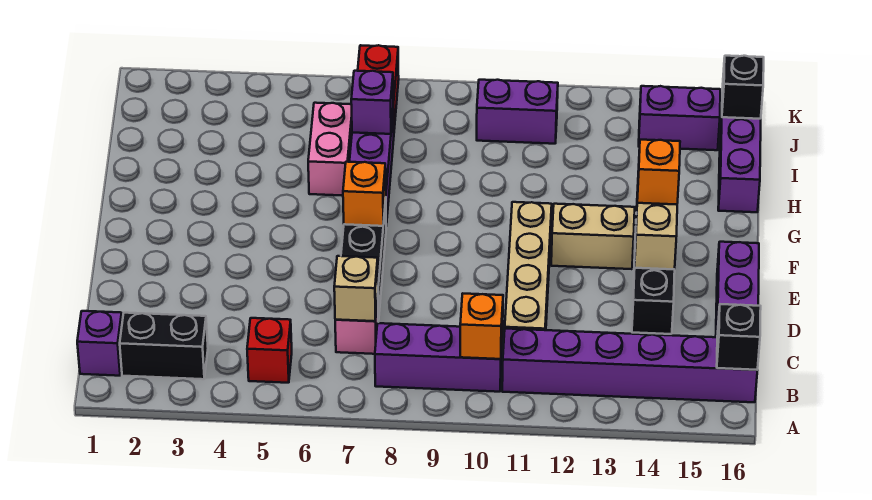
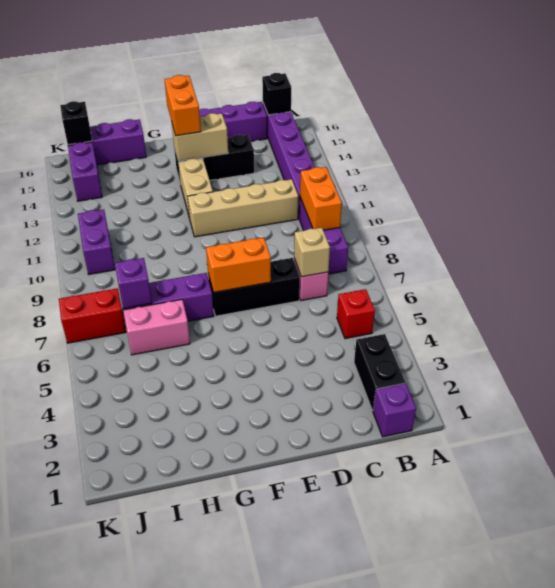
orange brick B10 level 2 -> orange brick B9:B10 level 2
orange brick F7 level 2 -> orange brick E7:F7 level 2
orange brick F14 level 3 -> orange brick F14:F15 level 3

